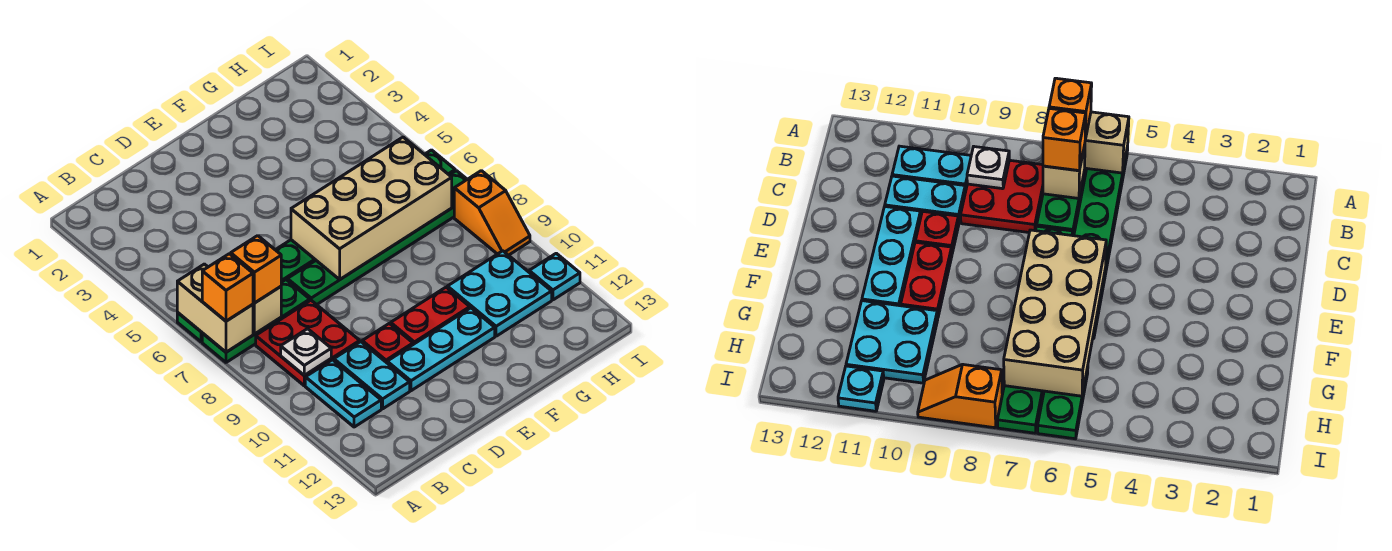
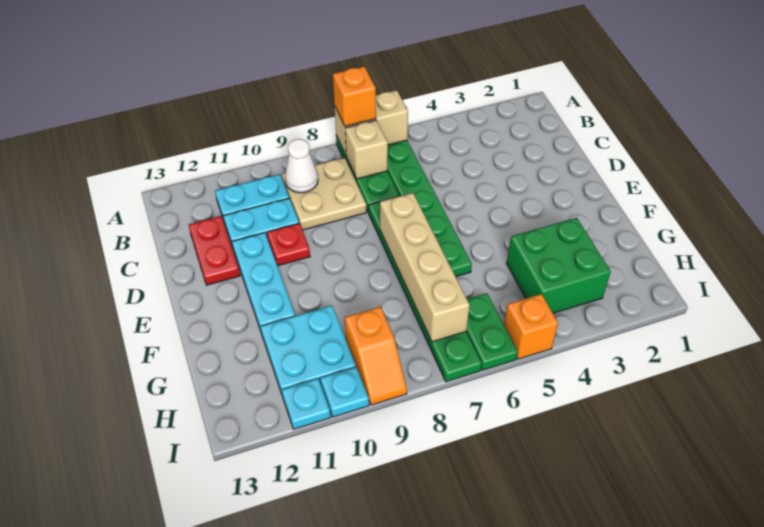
orange brick B7 level 3 -> orange brick I5 level 1
red plate B8:C9 level 1 -> tan plate B8:C9 level 1
white plate B9 level 2 -> white cone B9 level 2
tan brick E6:H7 level 2 -> tan brick E7:H7 level 2
red plate E10:F10 level 1 -> red plate C12:D12 level 1
none -> green brick G3:H4 level 1
orange slope I8:I9 level 1 top 8 -> orange slope H9:I9 level 1 top H
none -> cyan plate I10 level 1

